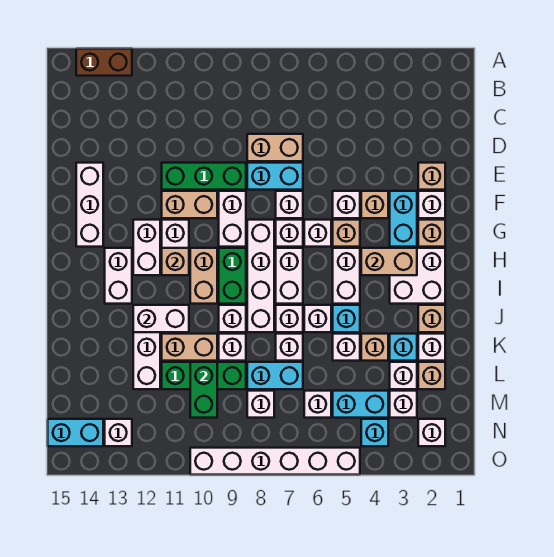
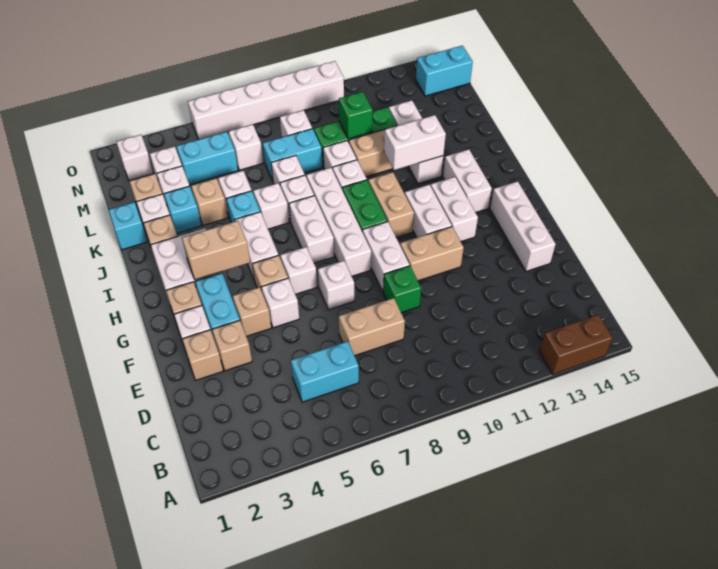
cyan brick E7:E8 level 1 -> cyan brick C5:C6 level 1
green brick E9:E11 level 1 -> green brick E9 level 1
white brick G7 level 1 -> none
tan brick H11 level 2 -> tan brick E3 level 1
green brick L10:M10 level 2 -> green brick L10 level 2
cyan brick N4 level 1 -> cyan brick K1 level 1
white brick N13 level 1 -> none

